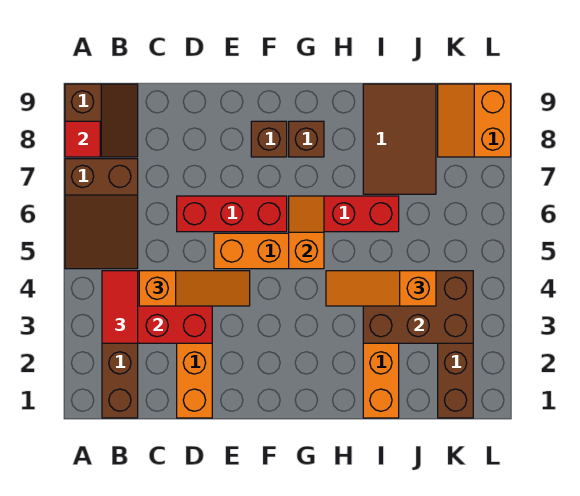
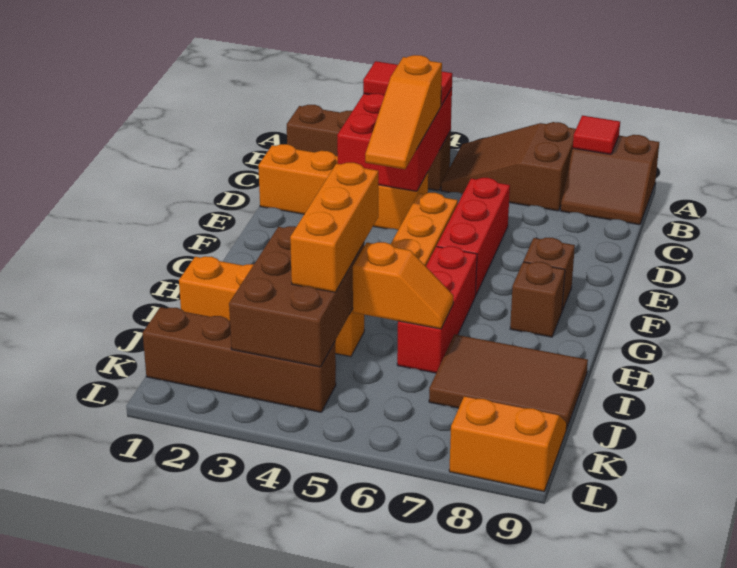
orange slope G5:G6 level 2 top 5 -> orange slope I5:I6 level 2 top 5
orange slope H4:J4 level 3 top J -> orange brick H4:J4 level 3

